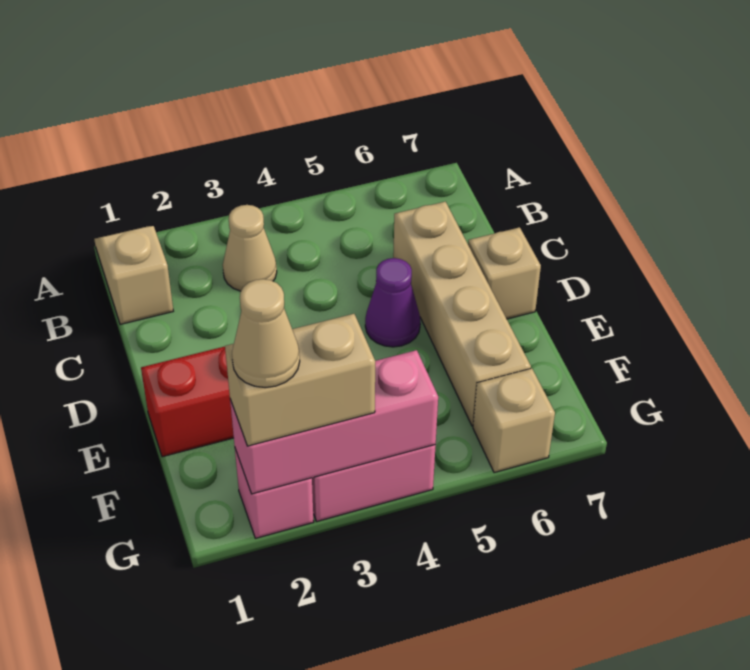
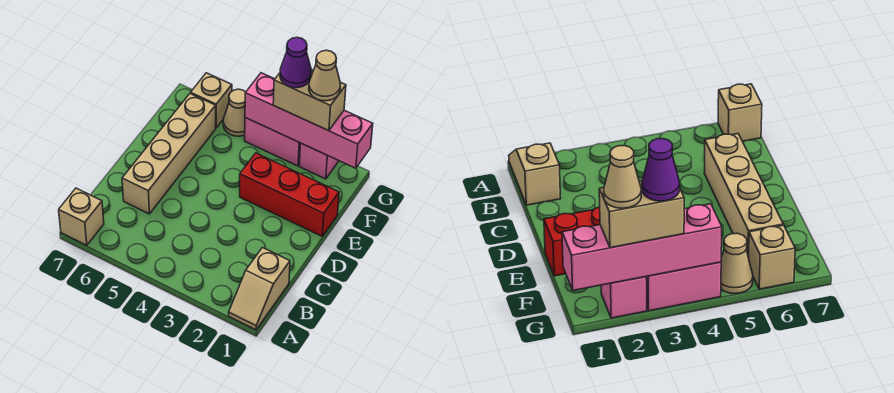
tan cone B3 level 1 -> tan cone G5 level 1
purple cone D5 level 1 -> purple cone G3 level 4
tan brick D7 level 1 -> tan brick A7 level 1
pink brick G2:G4 level 2 -> pink brick G1:G4 level 2

